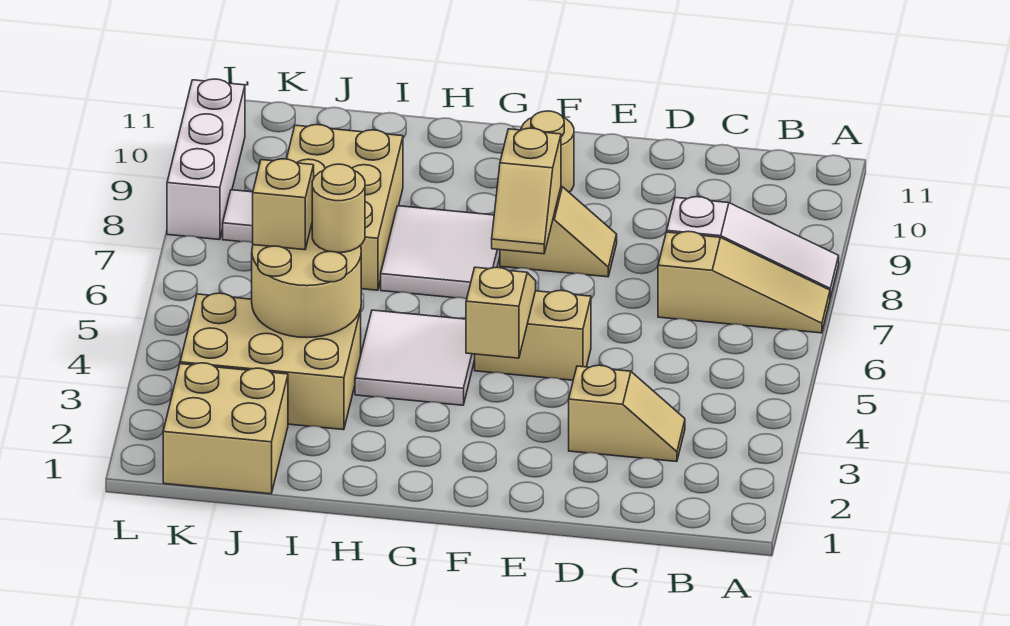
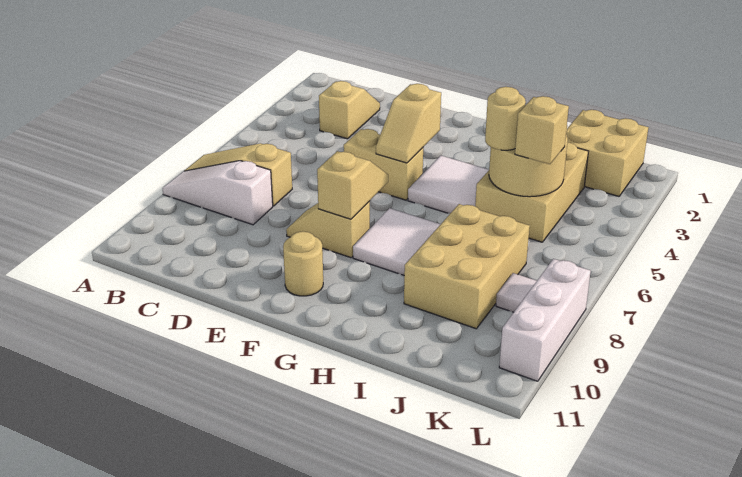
tan slope C3:D3 level 1 top D -> tan slope C2:C3 level 1 top 3
tan brick I3:K4 level 1 -> tan brick I3:J5 level 1

